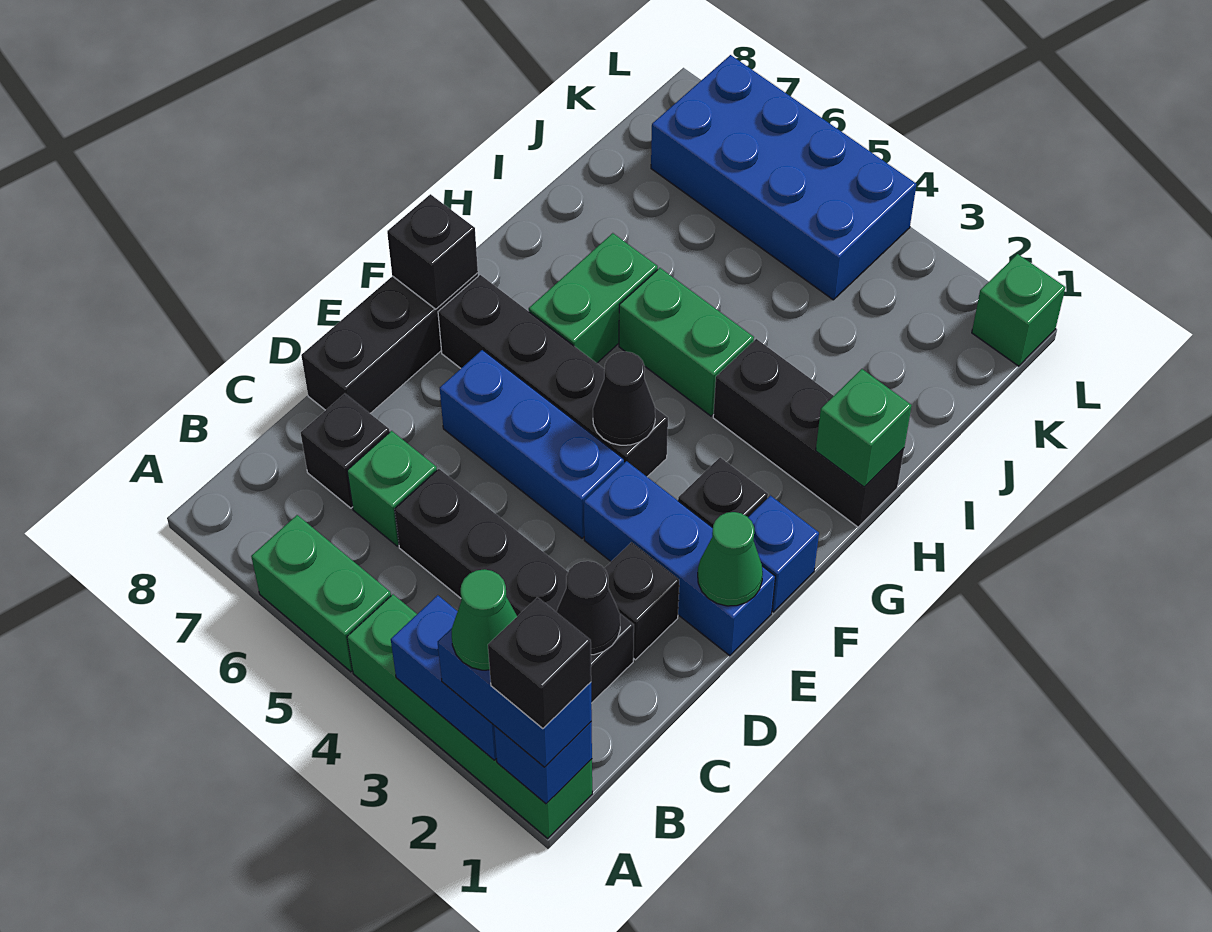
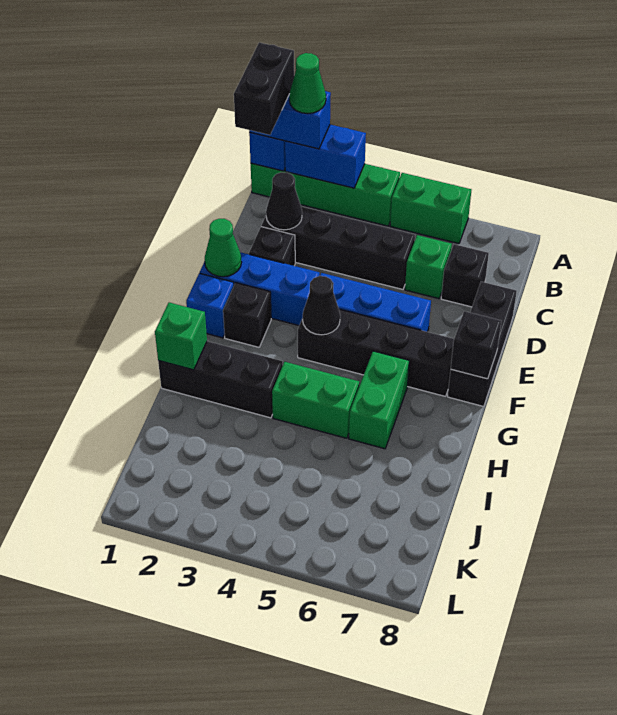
black brick A1 level 4 -> black brick A1:B1 level 4
blue brick K4:L7 level 1 -> none
green brick L1 level 1 -> none

